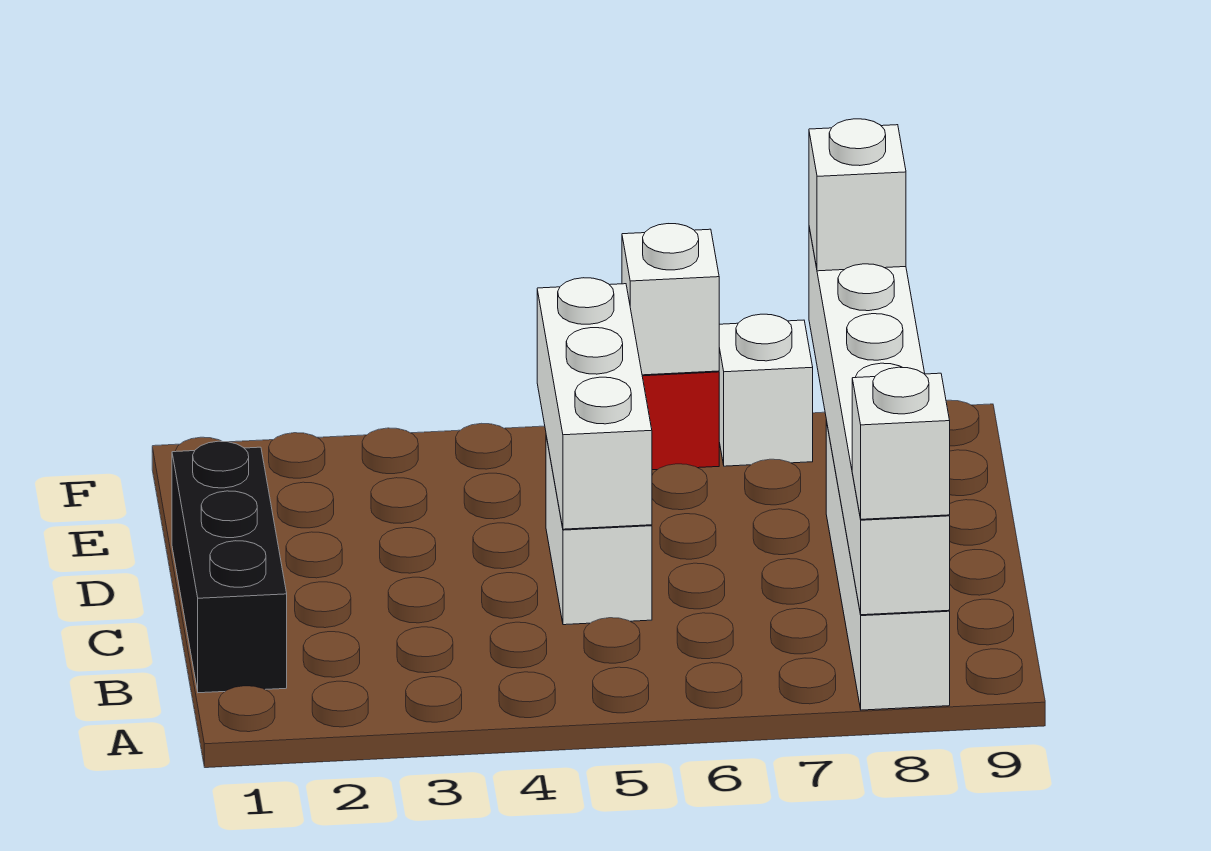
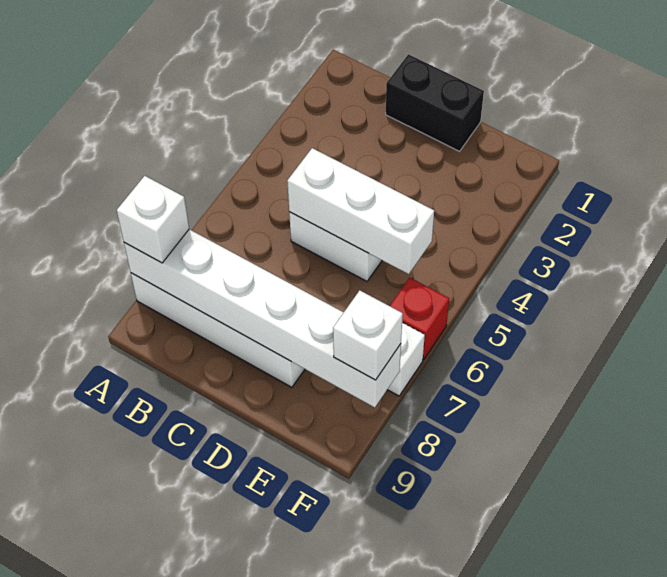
black brick B1:D1 level 1 -> black brick C1:D1 level 1
white brick F6 level 2 -> none

